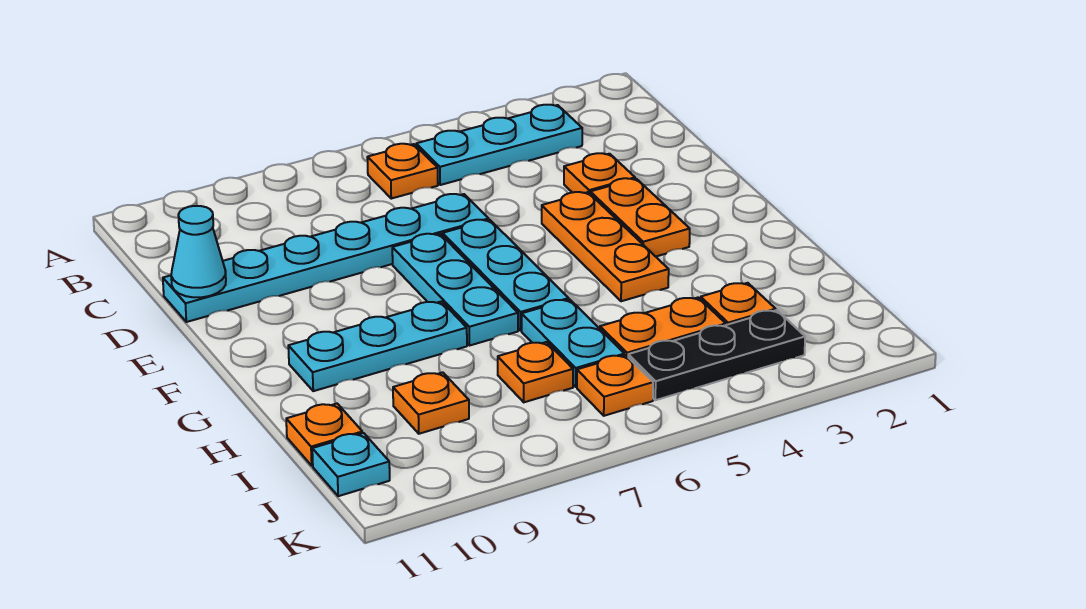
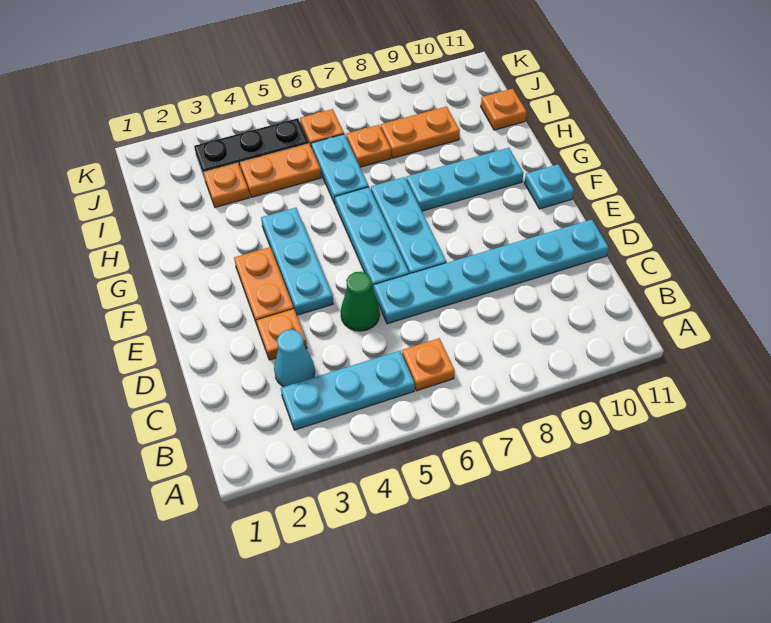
none -> green cone D5 level 1
cyan cone D11 level 2 -> cyan cone C3 level 1
orange plate E4:G4 level 1 -> cyan plate E4:G4 level 1
orange plate I9 level 1 -> orange plate I8:I9 level 1
cyan plate J11 level 1 -> cyan plate F11 level 1

